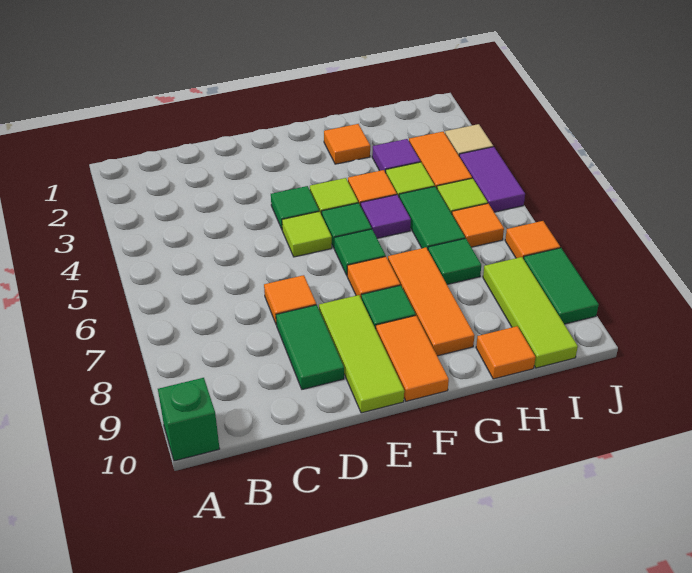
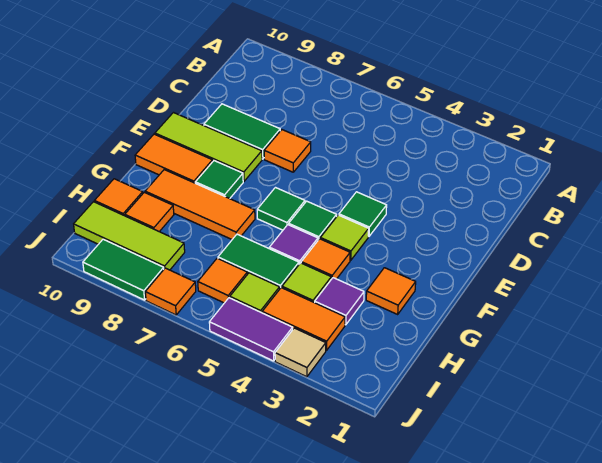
green brick A10 level 1 -> none
lime tile E5 level 1 -> none
orange tile F7 level 1 -> orange tile H9 level 1
green tile H7 level 1 -> none

